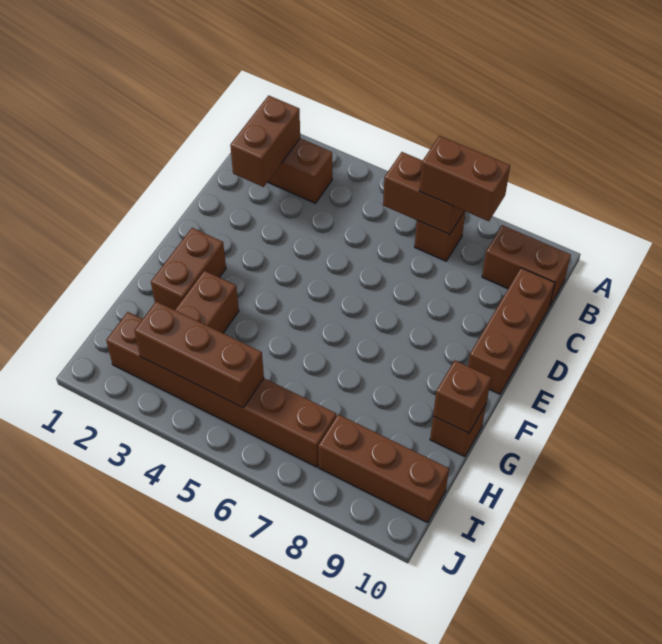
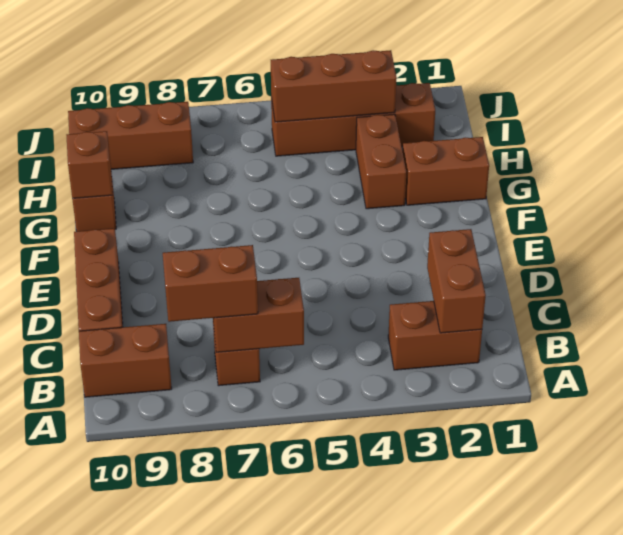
brown brick F2:G2 level 1 -> brown brick G1:G2 level 1
brown brick I2:I7 level 1 -> brown brick I2:I5 level 1

